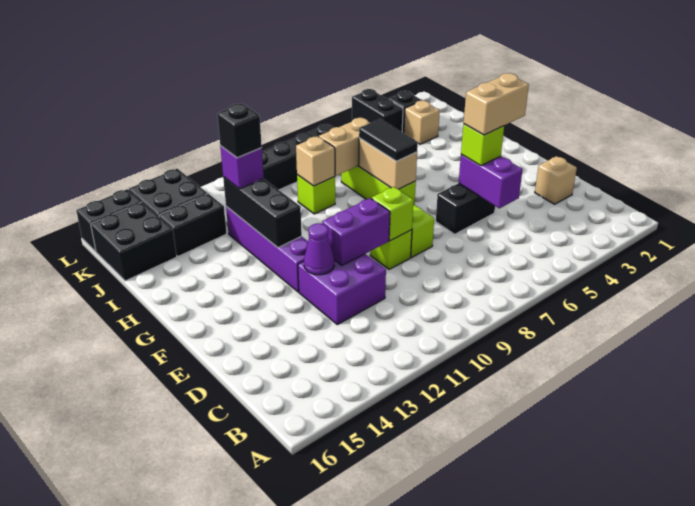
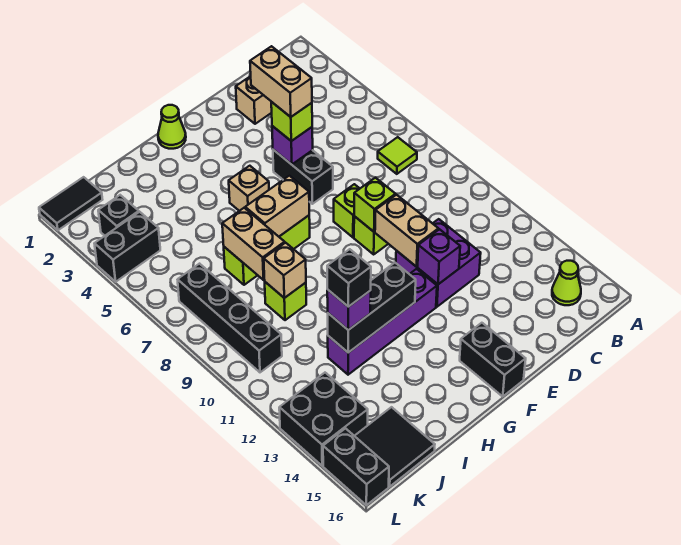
none -> lime tile B7 level 1
none -> lime cone B15 level 1
purple brick D5:E5 level 2 -> purple brick E5 level 2
purple brick E10:E11 level 2 -> tan brick E10:E11 level 2
purple cone E12 level 2 -> purple brick E12 level 2
none -> lime cone G1 level 1
black tile G7:H7 level 3 -> black tile K1:L1 level 1
tan brick J3 level 1 -> tan brick G5 level 1
black brick J13:J14 level 1 -> black brick F15:F16 level 1
black brick J15:K16 level 1 -> black tile J15:K16 level 1

